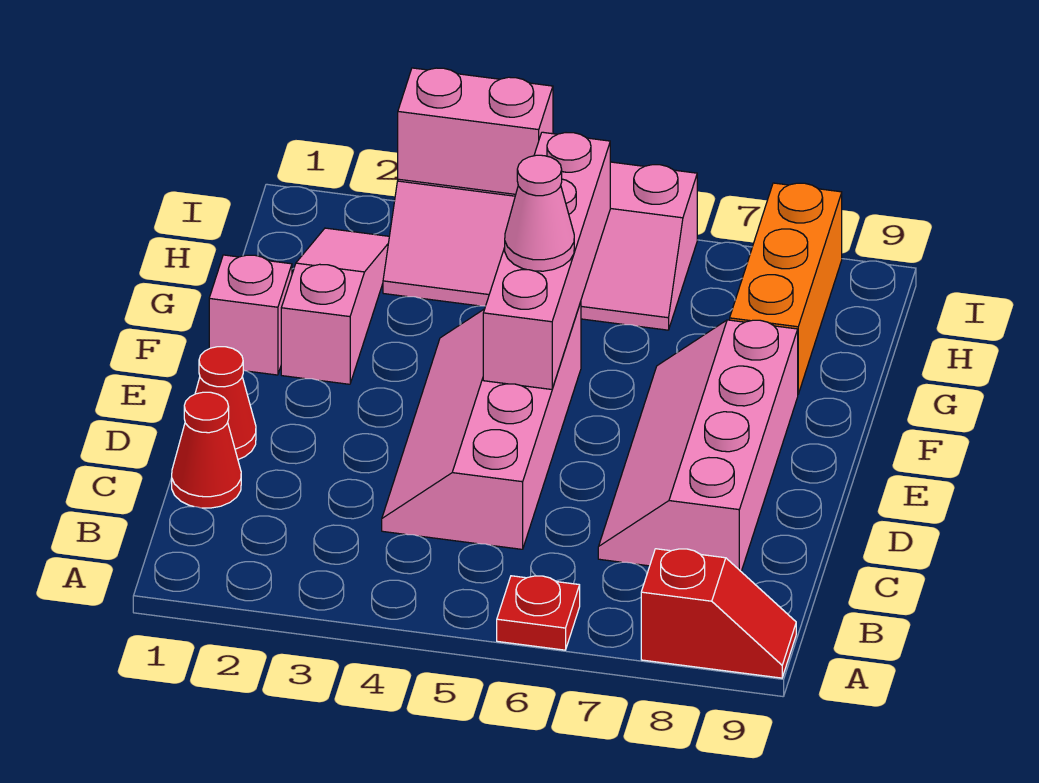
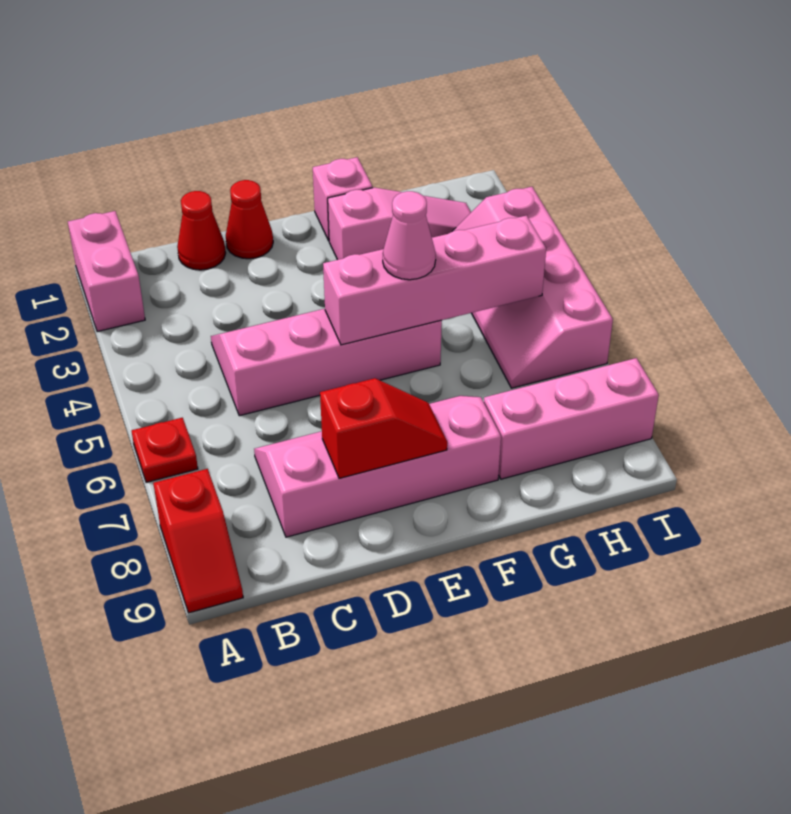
none -> red slope D8:E8 level 2 top D
orange brick G8:I8 level 1 -> pink brick G8:I8 level 1
pink brick I3:I4 level 2 -> pink brick A1:A2 level 1

